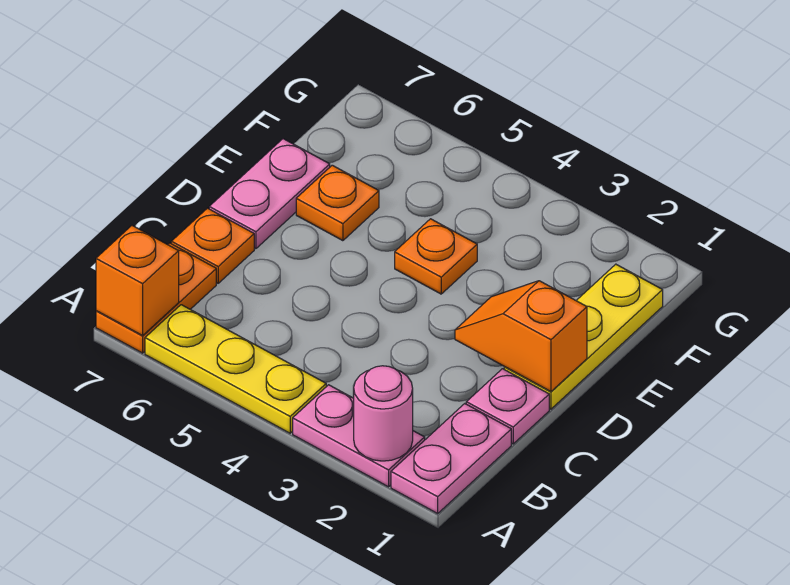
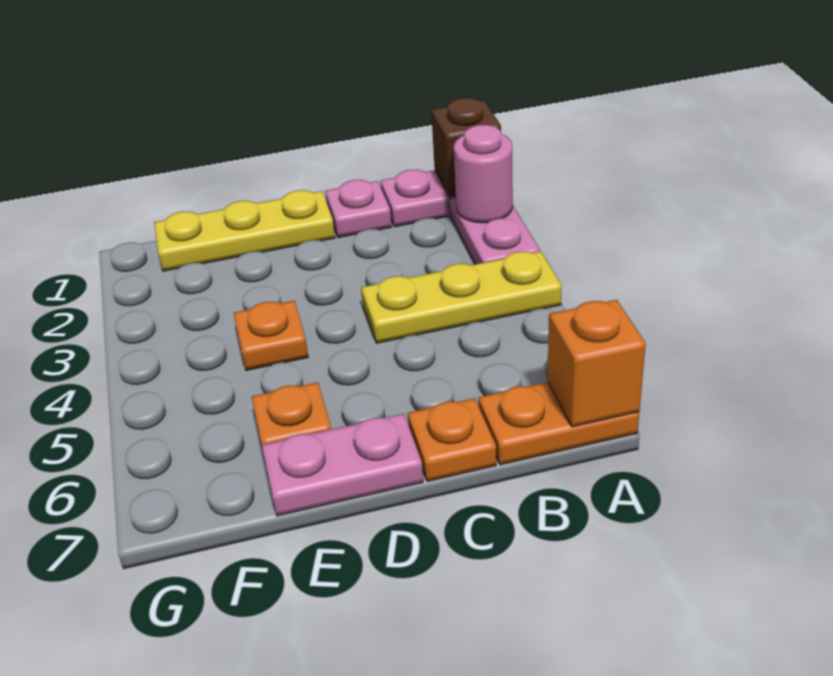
none -> brown brick A1 level 2
yellow plate A4:A6 level 1 -> yellow plate A4:C4 level 1
orange slope D1:D2 level 2 top 1 -> none

